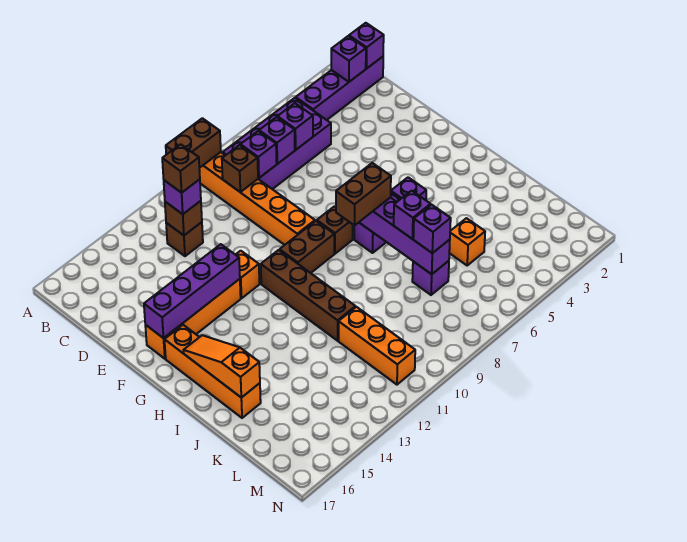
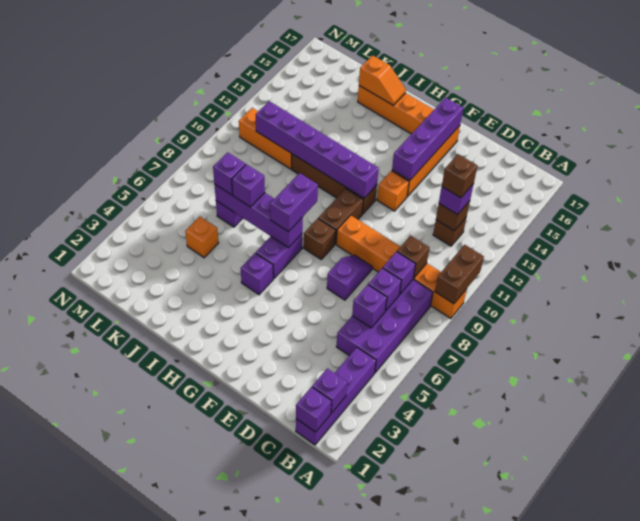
none -> purple slope E7:E8 level 1 top 7
none -> purple brick G11:L11 level 2
brown brick H7:H8 level 3 -> purple brick H7:H8 level 3
orange slope H16:J16 level 2 top J -> orange slope I16:J16 level 2 top J

